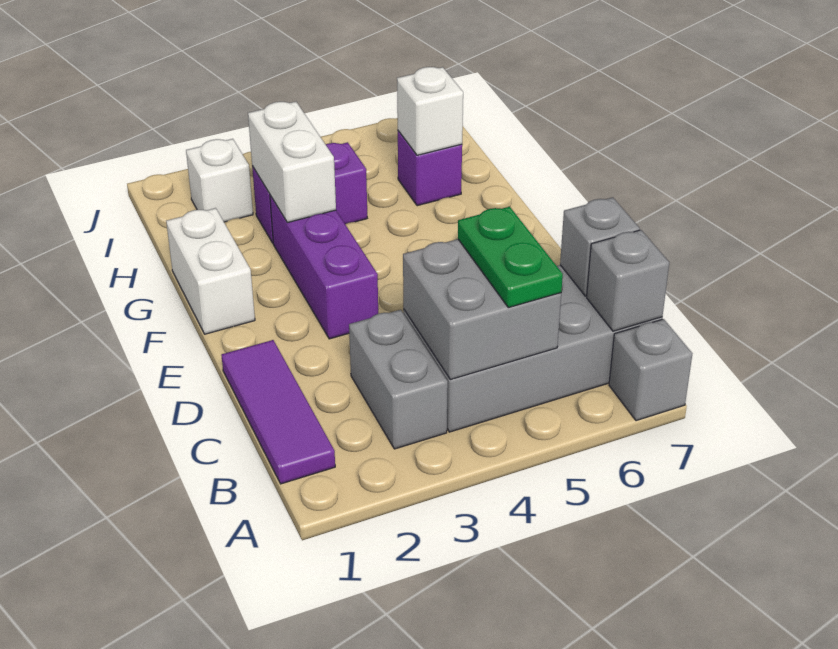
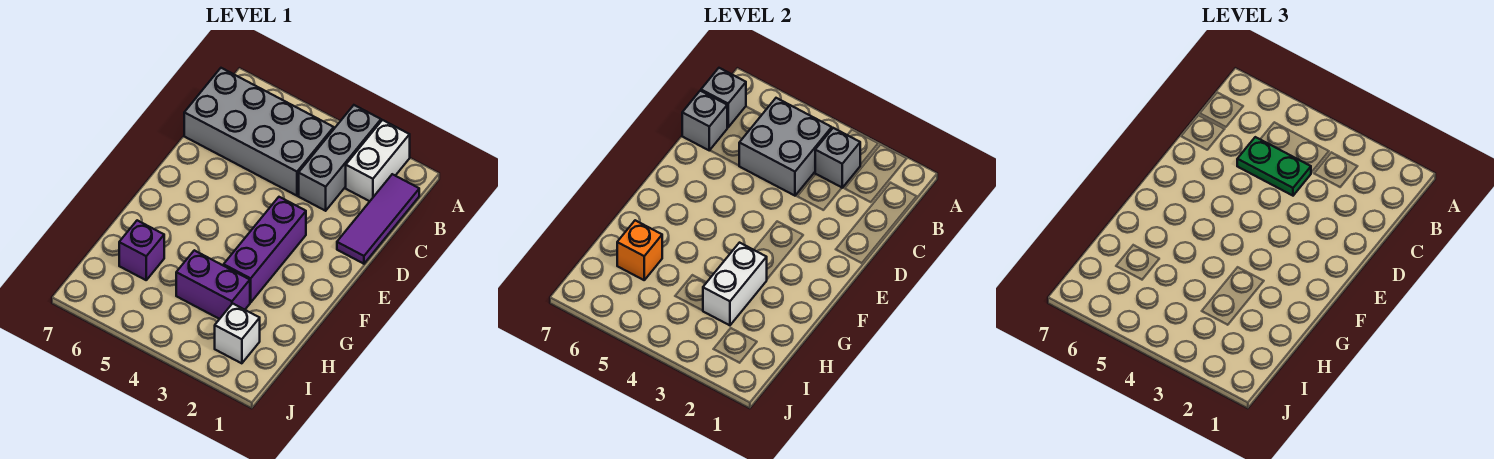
grey brick A7 level 1 -> grey brick B3 level 2
grey brick B3:C3 level 1 -> grey brick A3:C3 level 1
green plate B5:C5 level 3 -> green plate C4:C5 level 3
white brick F1:G1 level 1 -> white brick A2:B2 level 1
white brick H6 level 2 -> orange brick H6 level 2

